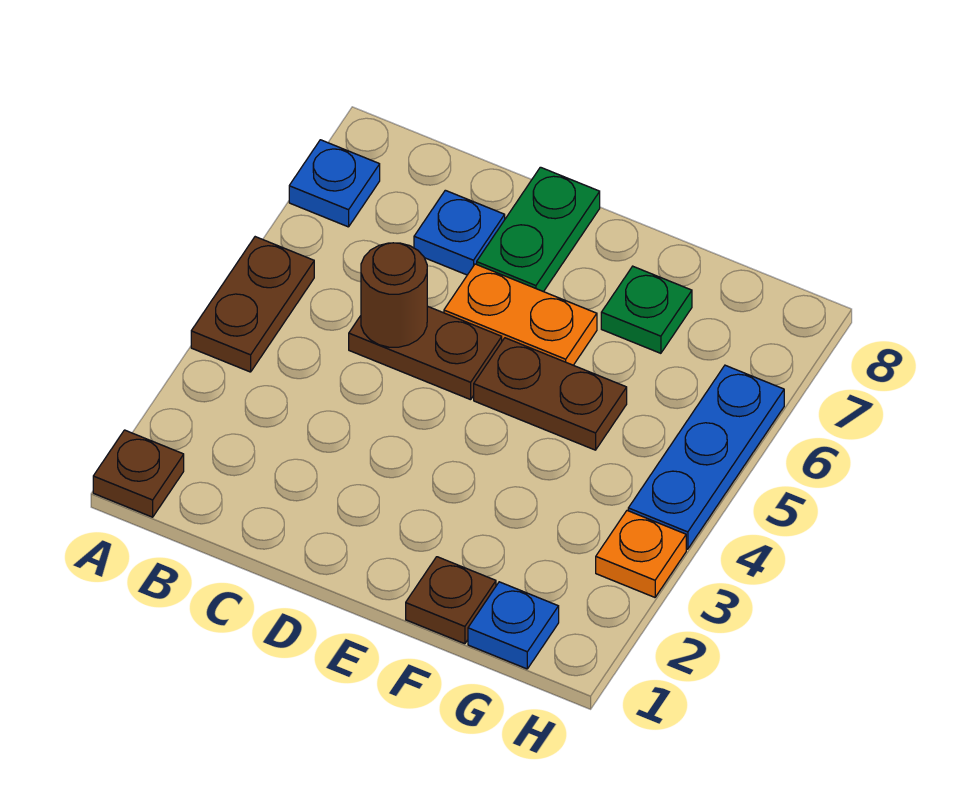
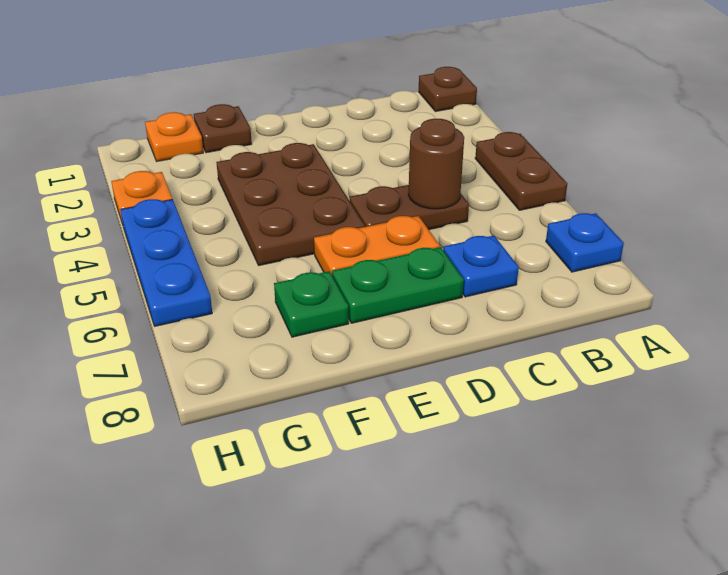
green plate D7:D8 level 1 -> green plate D7:E7 level 1
brown plate E5:F5 level 1 -> brown plate E3:F5 level 1
blue plate G1 level 1 -> orange plate G1 level 1

